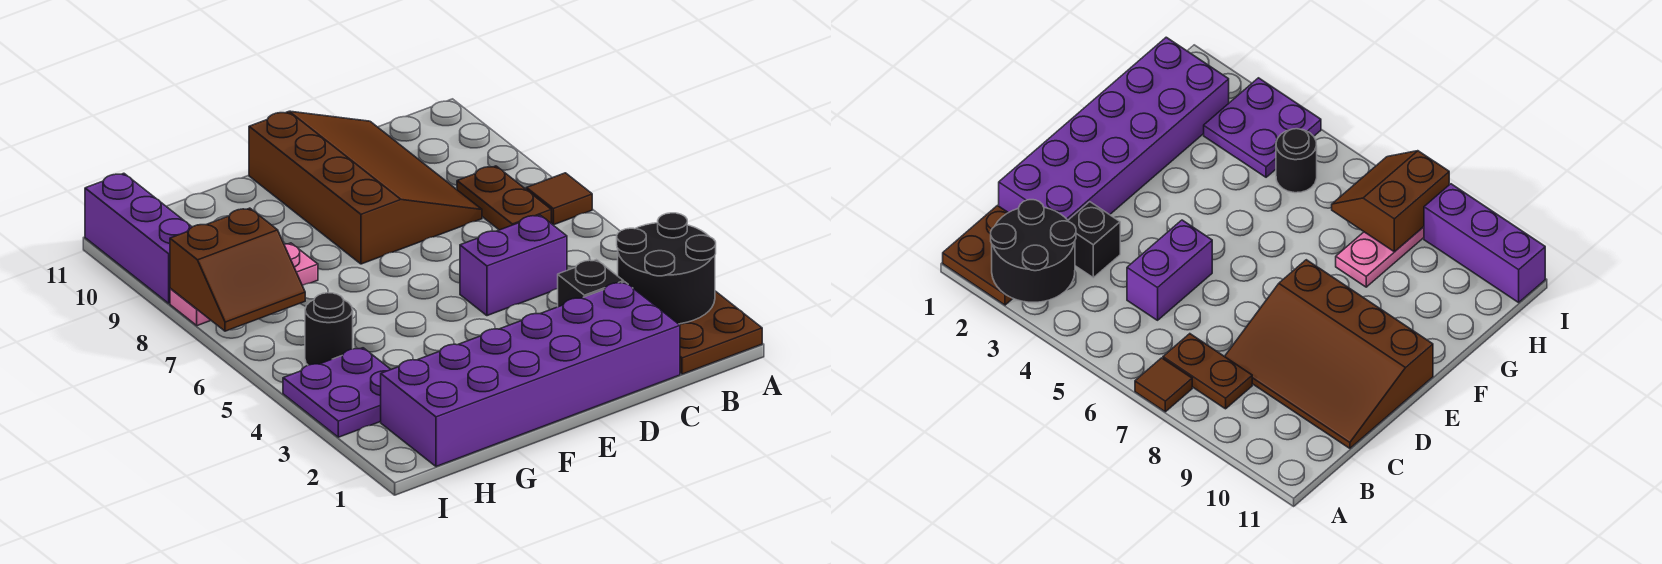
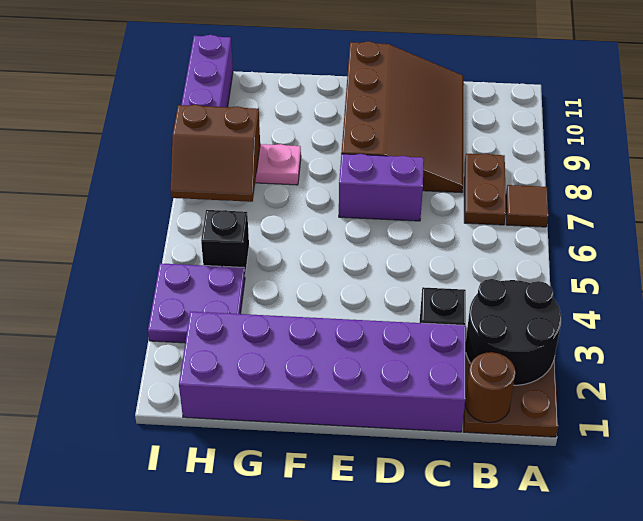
none -> brown round brick B1 level 2
purple brick C5:D5 level 1 -> purple brick D7:E7 level 1
black round brick H5 level 1 -> black brick H5 level 1

